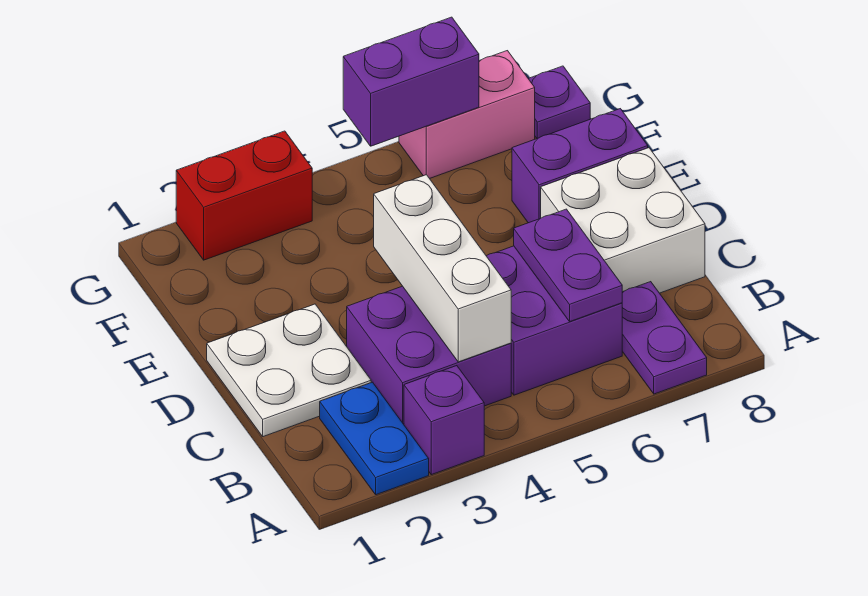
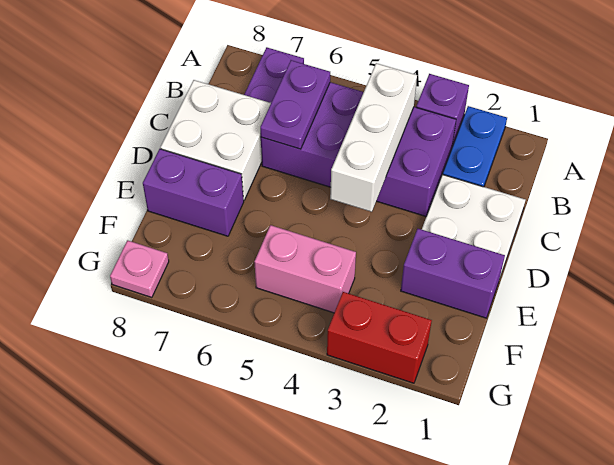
purple brick G5:G6 level 2 -> purple brick E1:E2 level 1
pink brick G6:G7 level 1 -> pink brick F4:F5 level 1
purple plate G8 level 1 -> pink plate G8 level 1

